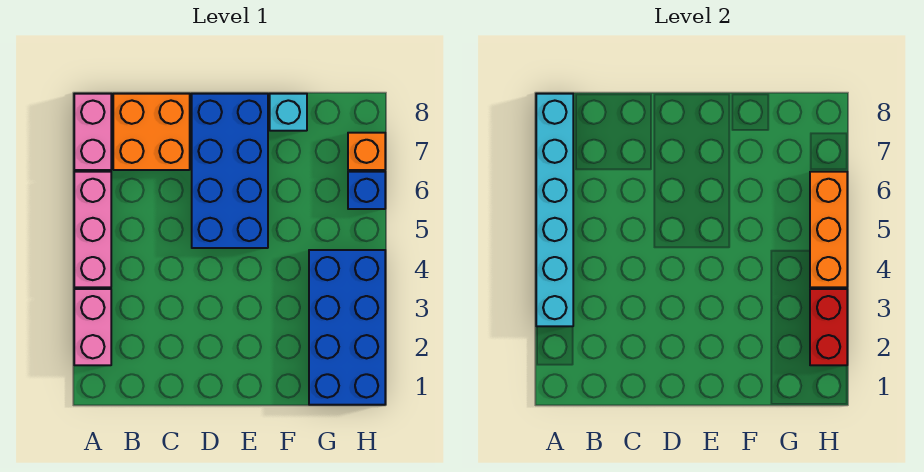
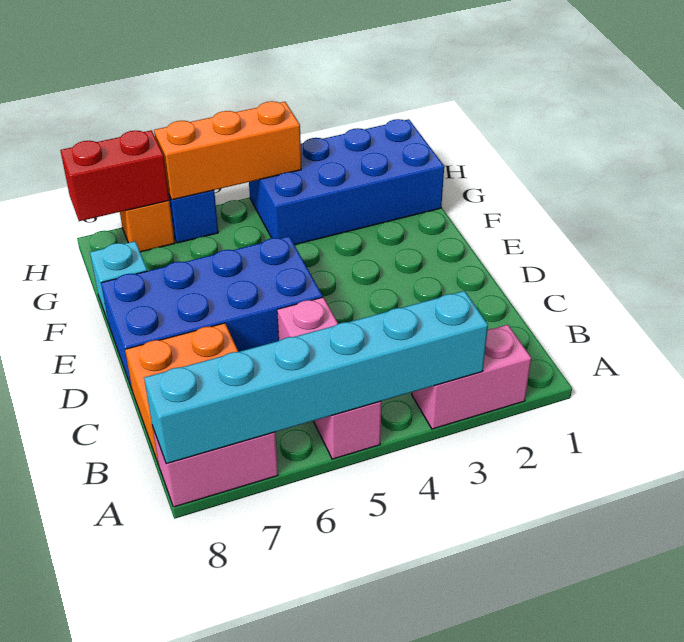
pink brick A4:A6 level 1 -> pink brick A5:C5 level 1
red brick H2:H3 level 2 -> red brick H7:H8 level 2

